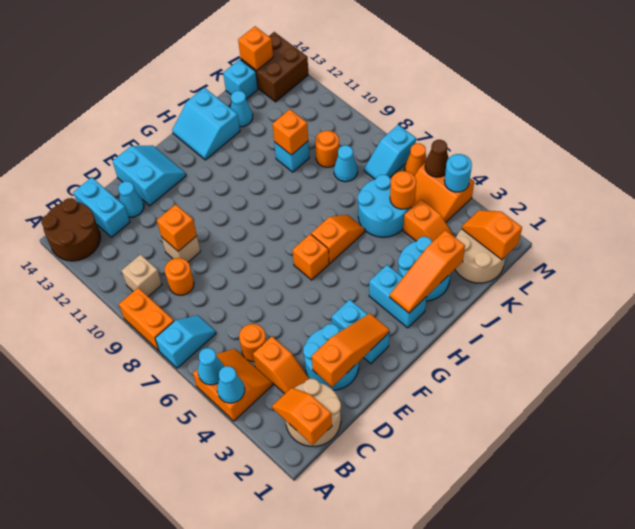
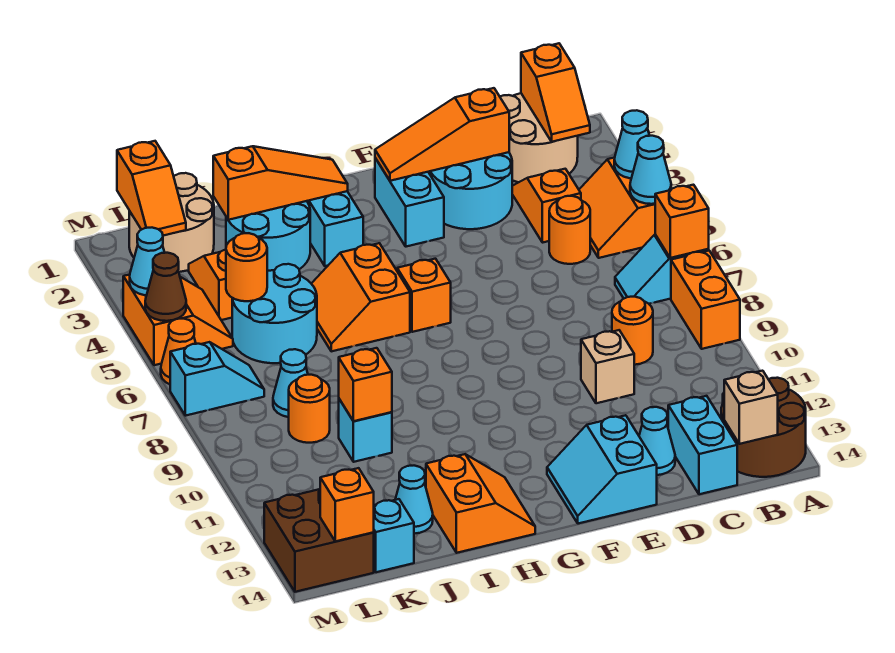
tan brick B10 level 1 -> tan brick B14 level 2
orange brick D10 level 2 -> orange brick A7 level 2
orange slope H6:I6 level 1 top H -> orange slope H5:I6 level 1 top H
cyan slope H13:I14 level 1 top I -> orange slope H13:I14 level 1 top I
cyan round brick M4 level 2 -> cyan cone M4 level 2

